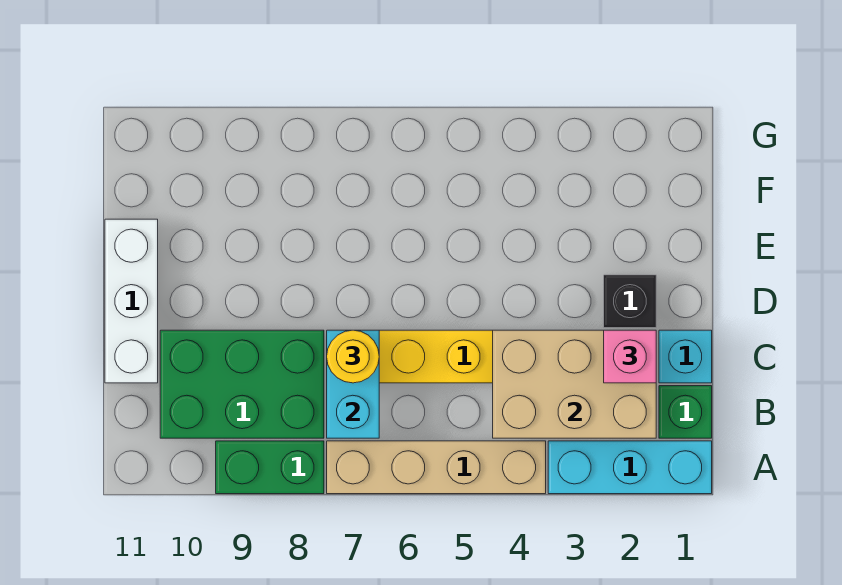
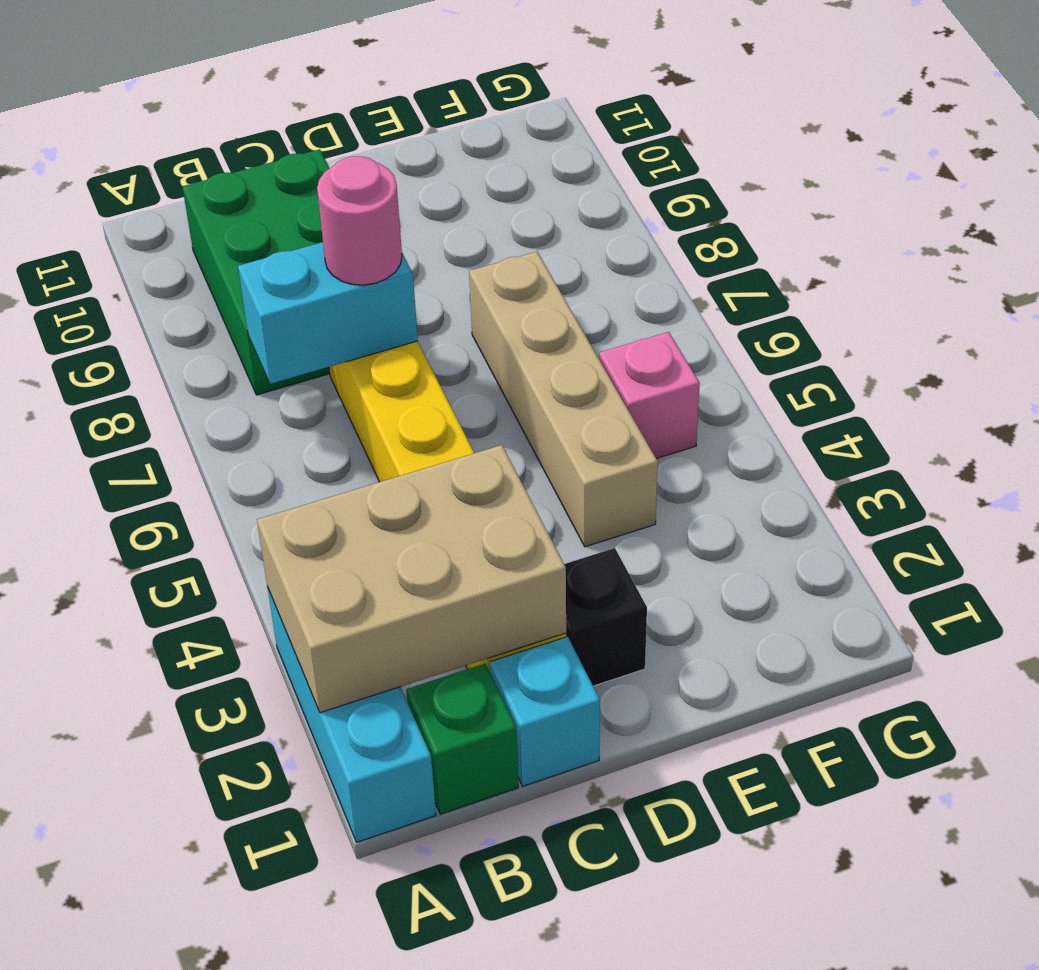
tan brick A4:A7 level 1 -> tan brick E4:E7 level 1
green brick A8:A9 level 1 -> none
tan brick B2:C4 level 2 -> tan brick A2:C3 level 2
pink brick C2 level 3 -> pink brick F5 level 1
yellow round brick C7 level 3 -> pink round brick C7 level 3
white brick C11:E11 level 1 -> none

